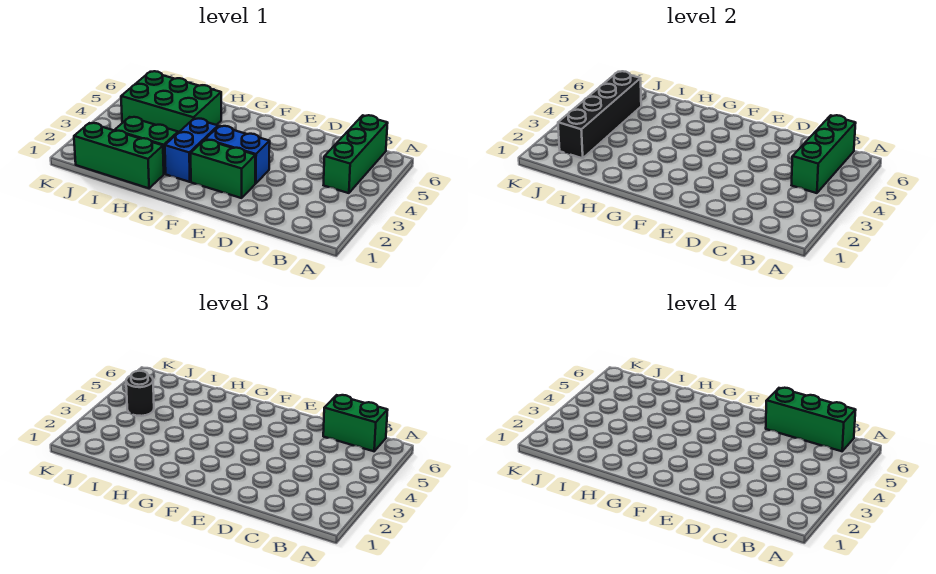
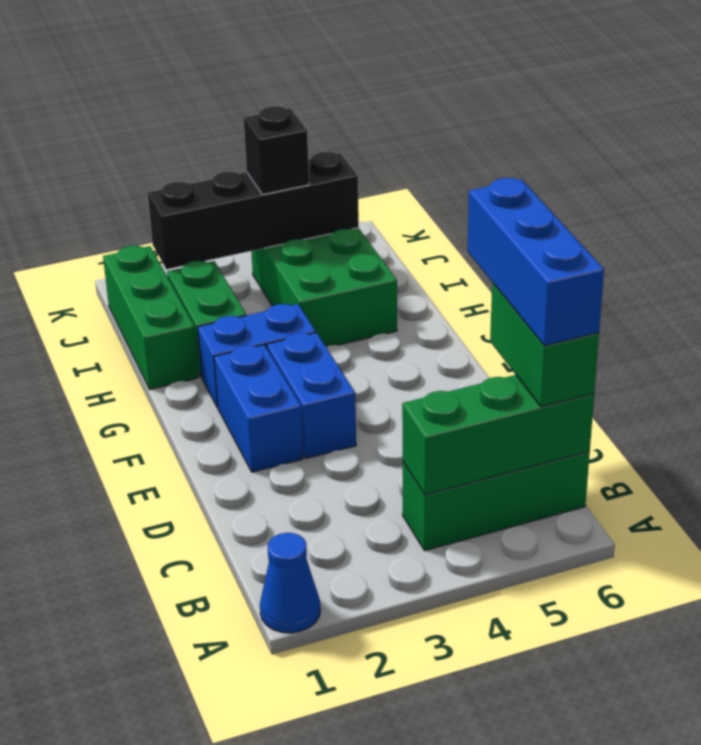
none -> blue cone A1 level 1
green brick B6:D6 level 4 -> blue brick B6:D6 level 4
green brick E2:F2 level 1 -> blue brick E2:F2 level 1
black round brick J4 level 3 -> black brick J4 level 3

